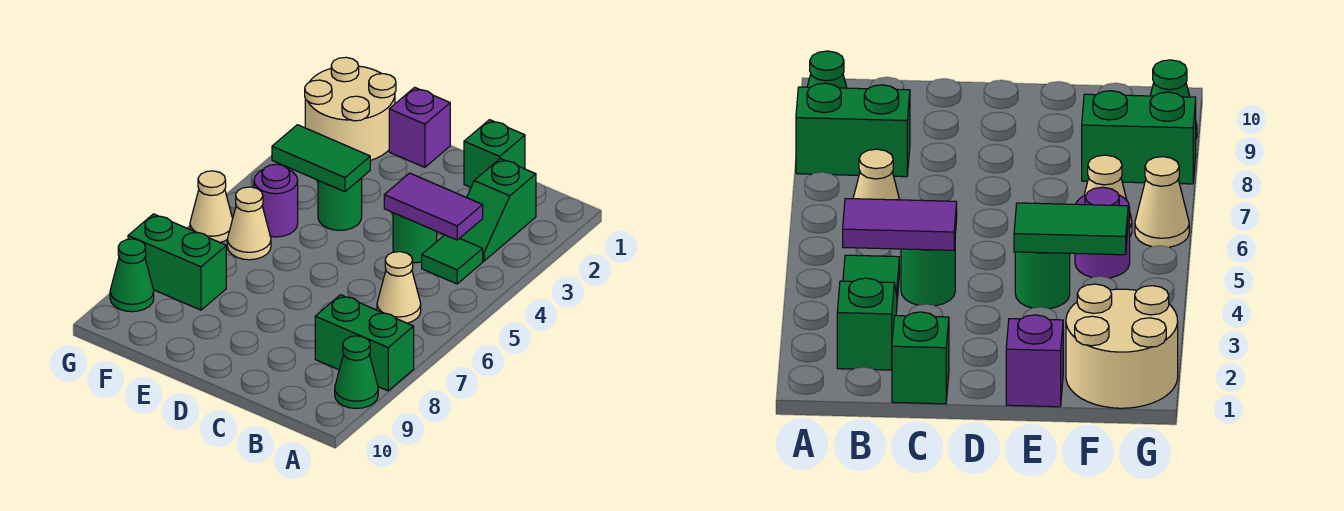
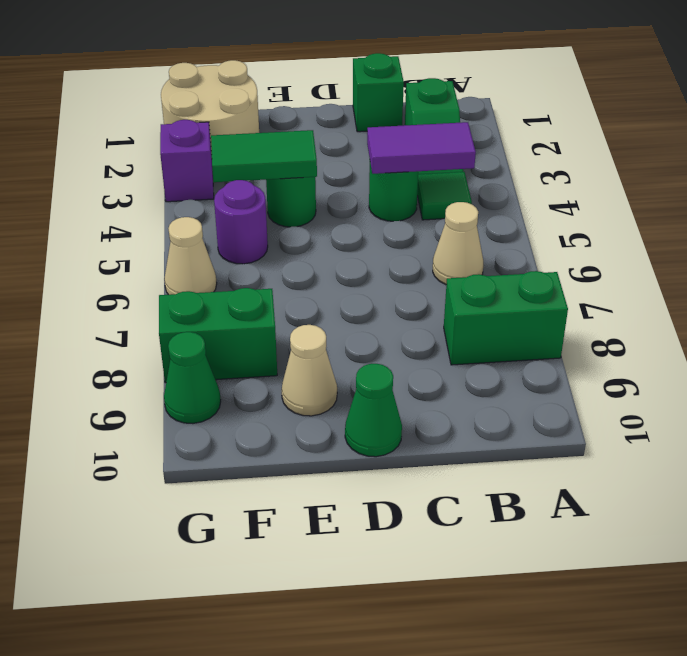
green cone A9 level 1 -> green cone D10 level 1
purple brick E1 level 1 -> purple brick G3 level 1
tan cone F6 level 1 -> tan cone E9 level 1

